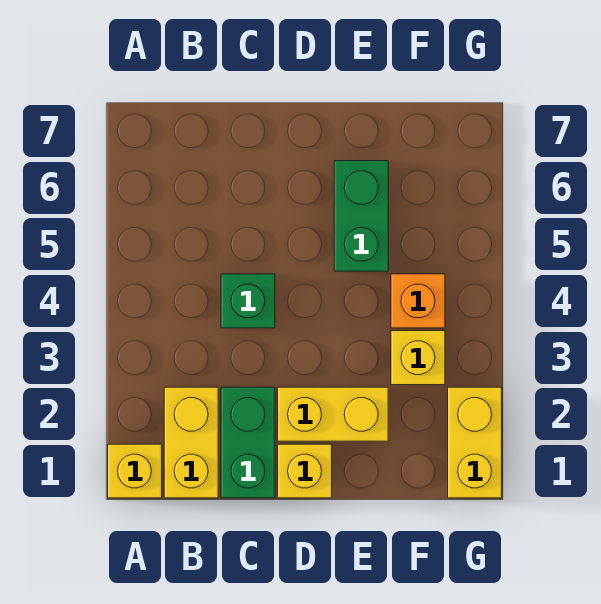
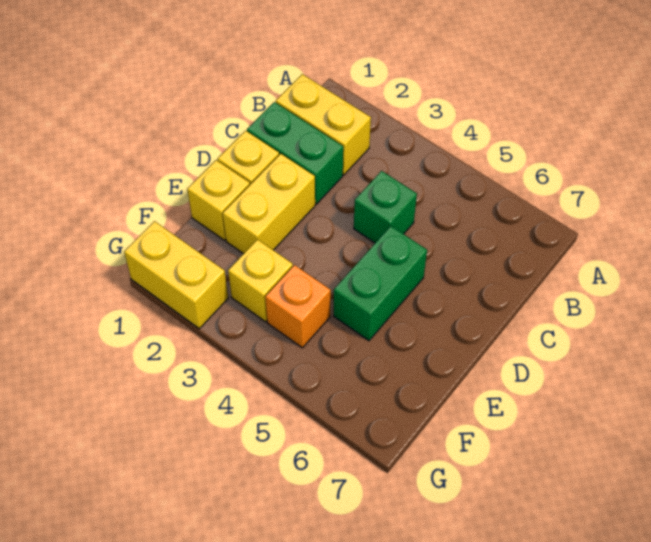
yellow brick A1 level 1 -> yellow brick E1 level 1
green brick E5:E6 level 1 -> green brick D5:E5 level 1

